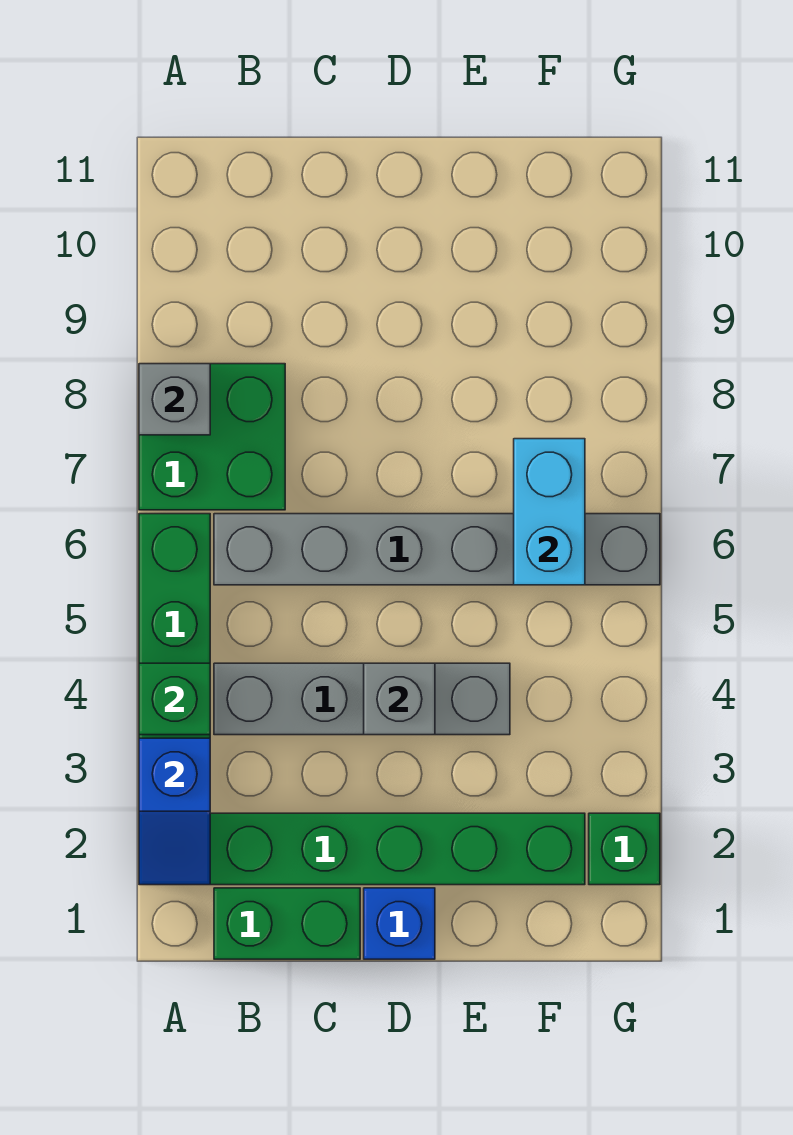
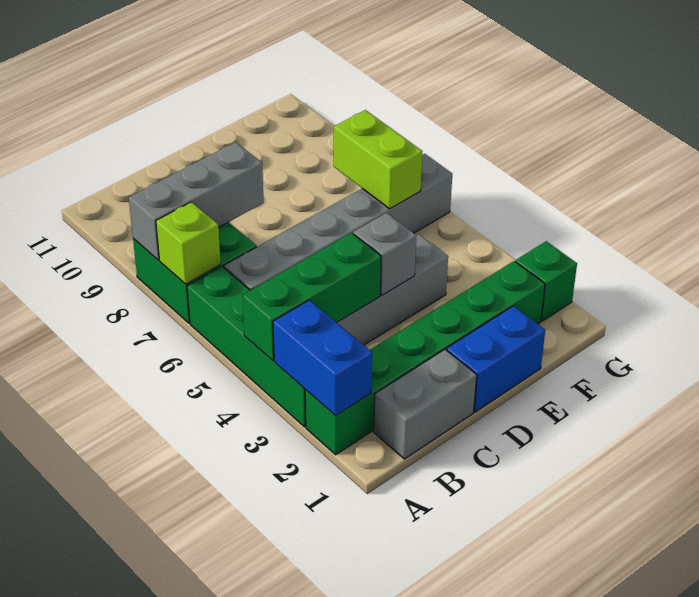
blue slope A2:A3 level 2 top 3 -> blue brick A2:A3 level 2
green brick A4 level 2 -> green brick A4:C4 level 2
none -> lime brick A7 level 2
grey brick A8 level 2 -> grey brick A8:C8 level 2
green brick B1:C1 level 1 -> grey brick B1:C1 level 1
blue brick D1 level 1 -> blue brick D1:E1 level 1
cyan brick F6:F7 level 2 -> lime brick F6:F7 level 2

